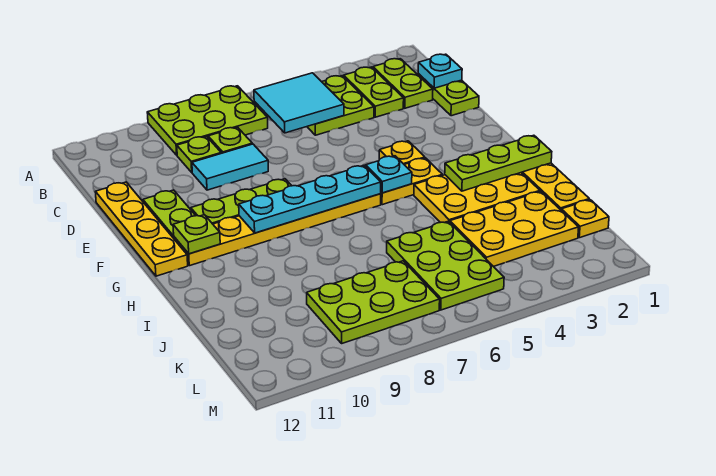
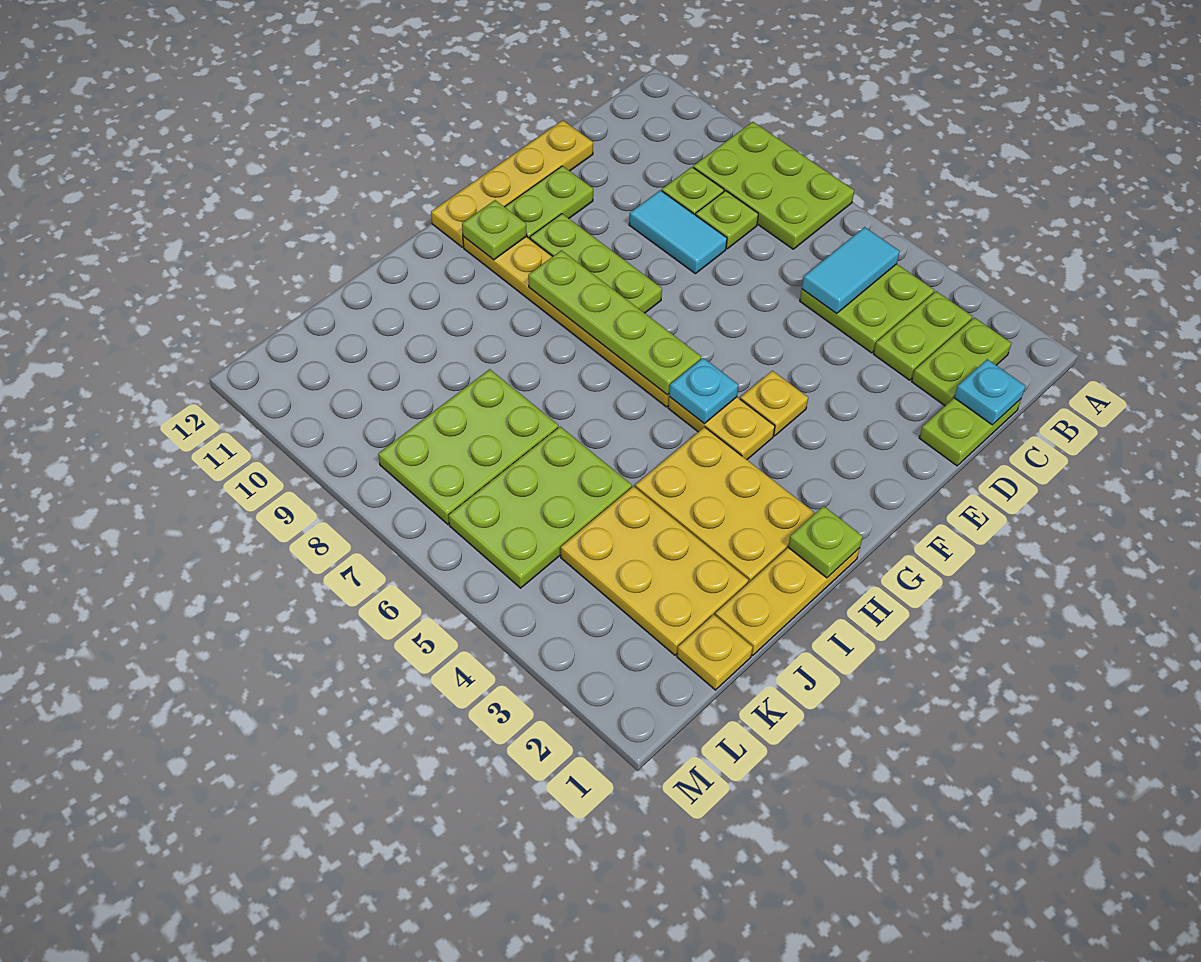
cyan tile B5:C6 level 2 -> cyan tile B5:C5 level 2
cyan plate G6:G9 level 2 -> lime plate G6:G9 level 2
lime plate H1:H3 level 2 -> lime plate H1 level 2
lime plate K7:L9 level 1 -> lime plate J7:L8 level 1

